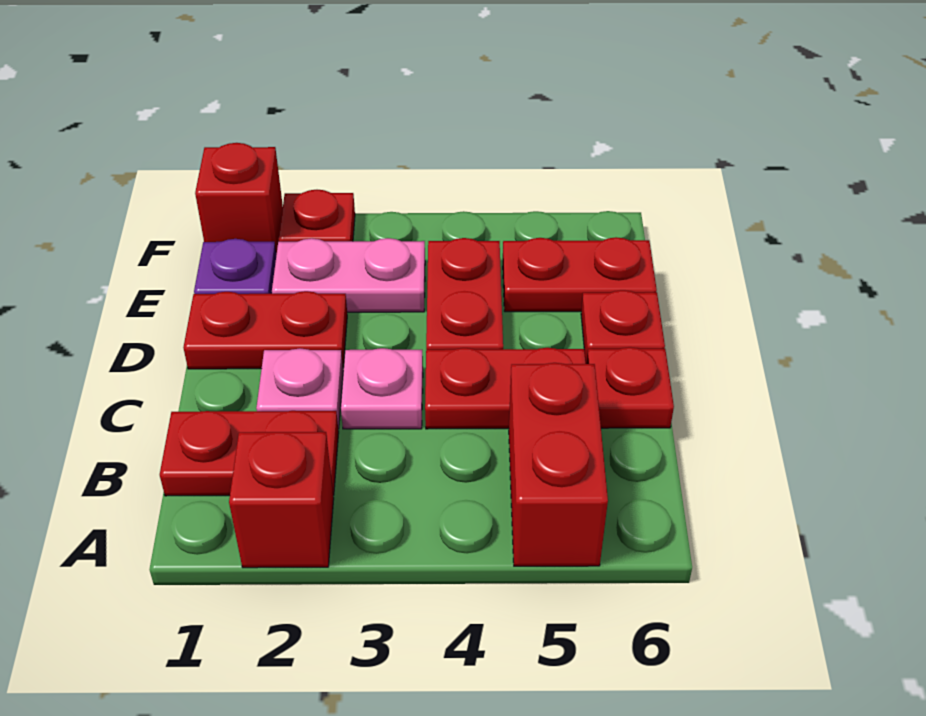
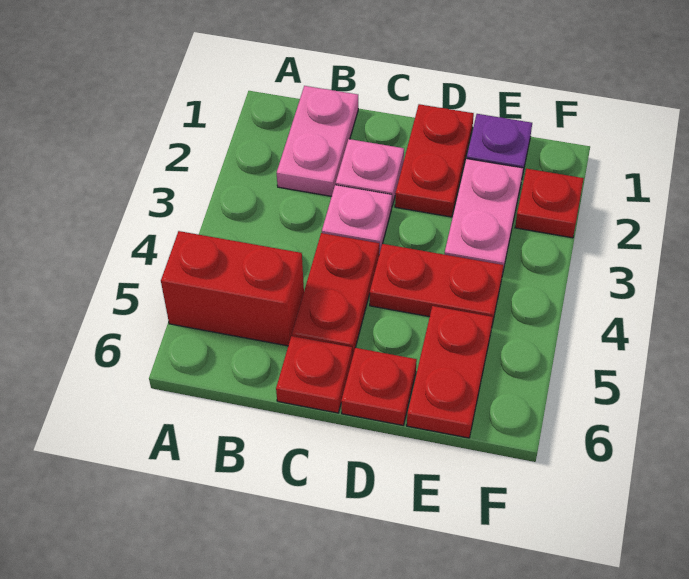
red brick A2 level 1 -> none
red plate B1:B2 level 1 -> pink plate B1:B2 level 1
red brick F1 level 1 -> none

